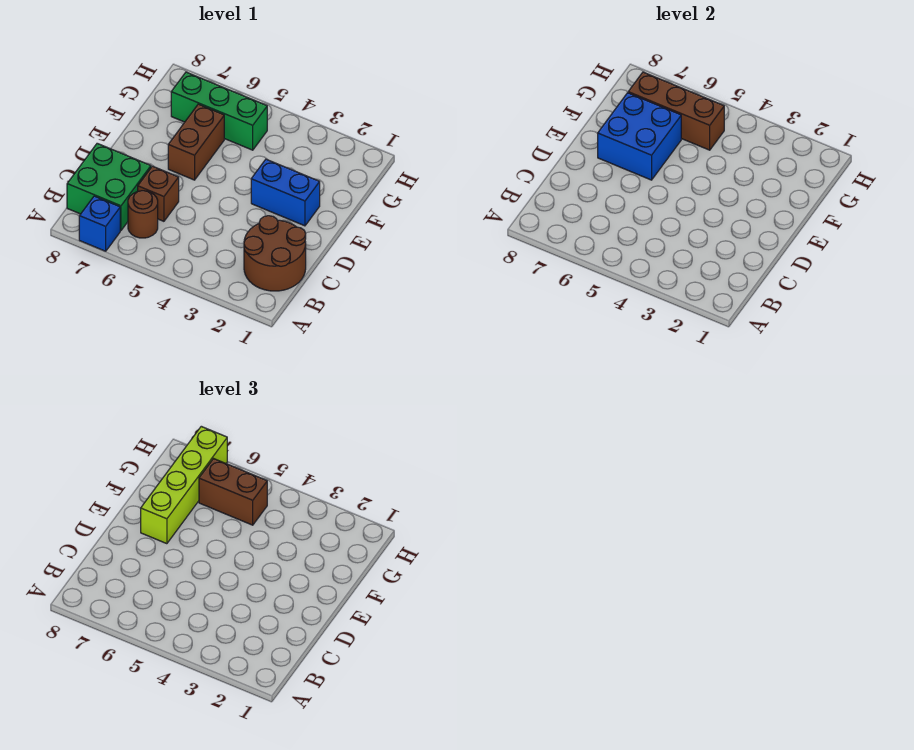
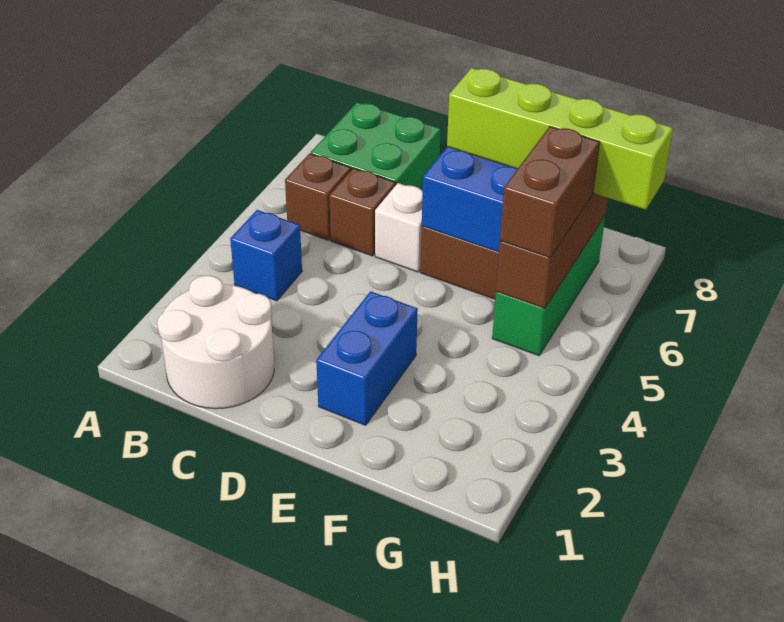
blue brick A7 level 1 -> blue brick B4 level 1
brown round brick B1:C2 level 1 -> white round brick B1:C2 level 1
brown round brick B6 level 1 -> brown brick B6 level 1
none -> white brick D6 level 1

